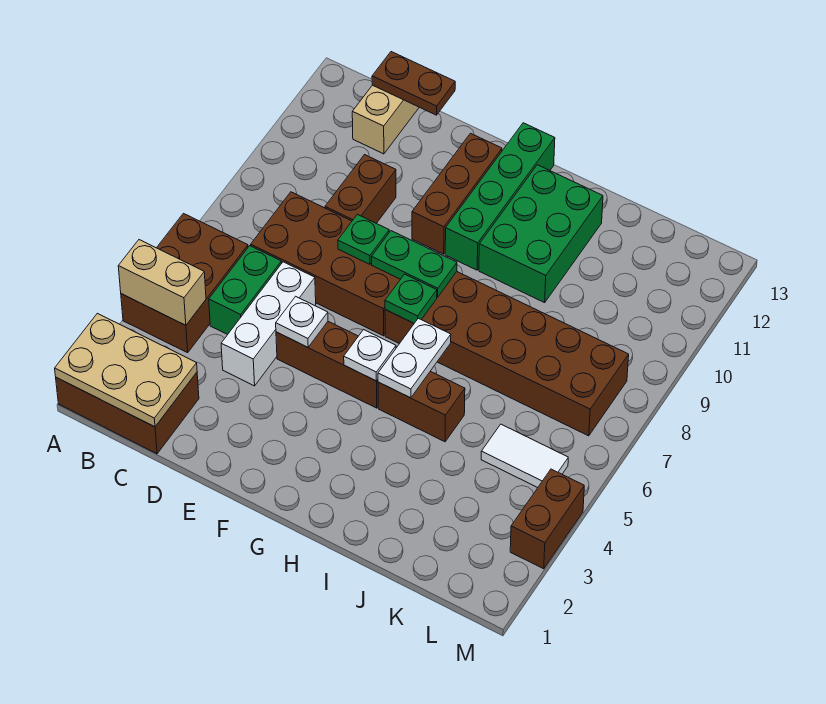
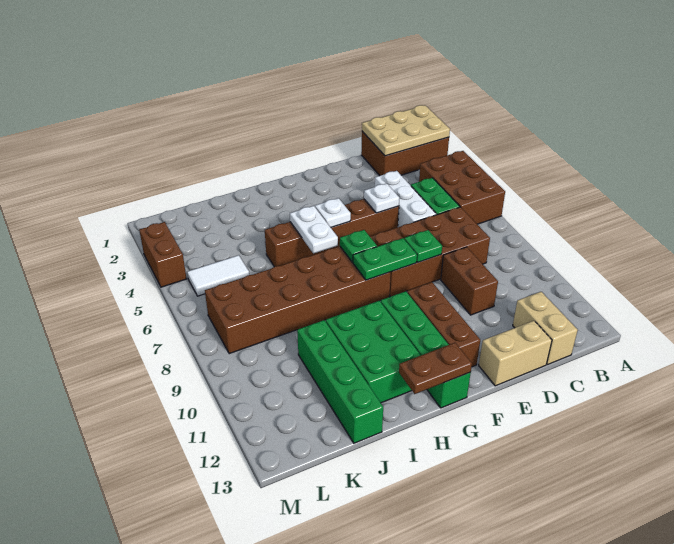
tan brick A4:B4 level 2 -> tan brick D13:E13 level 1
brown plate C13:D13 level 2 -> brown plate G13:H13 level 2
none -> green brick J10:J13 level 1

